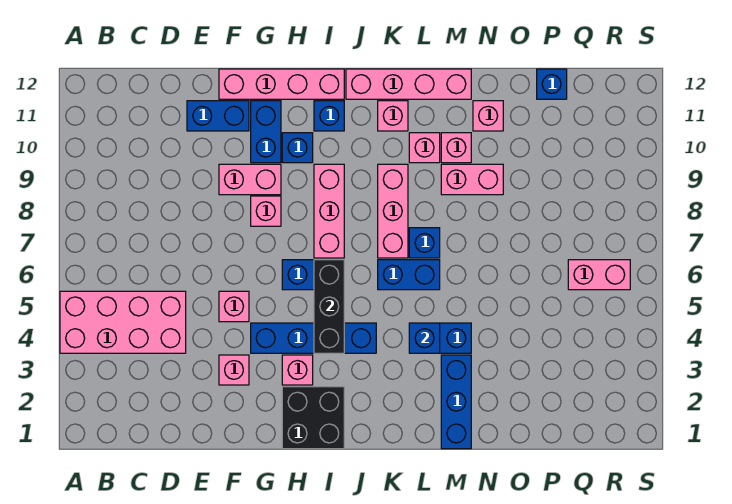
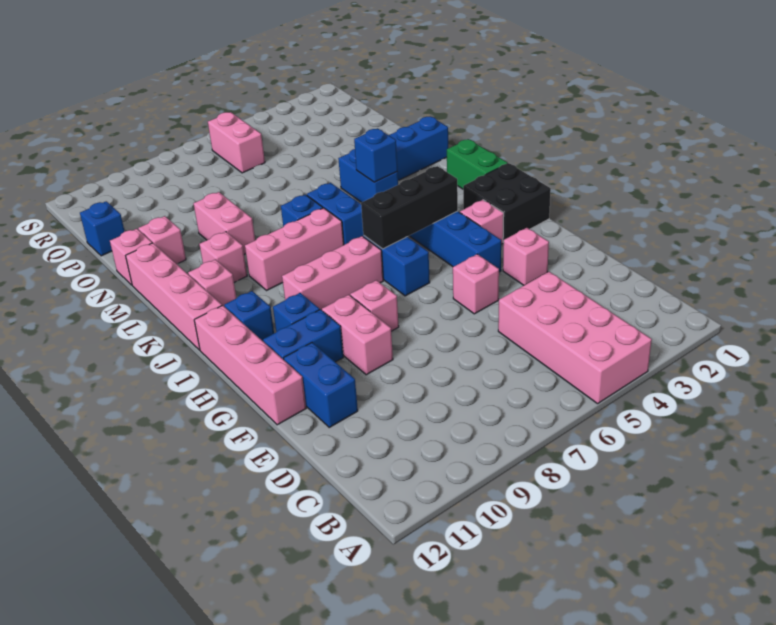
none -> green brick J1:K1 level 1
pink brick M10 level 1 -> pink brick N12 level 1

